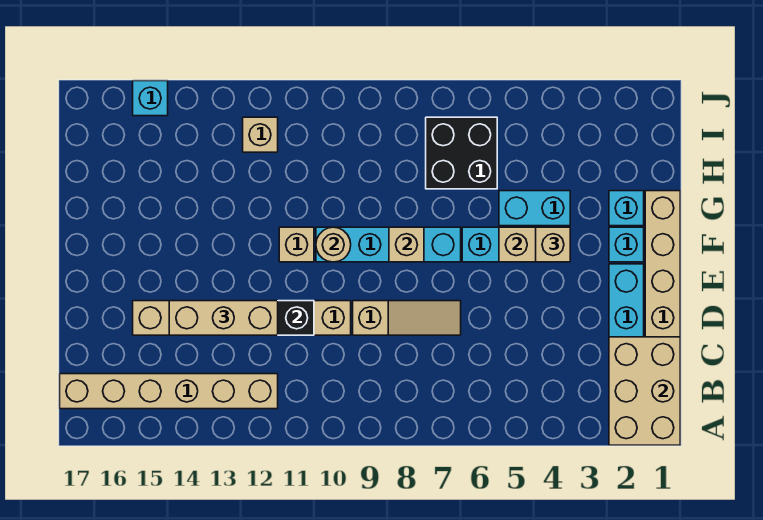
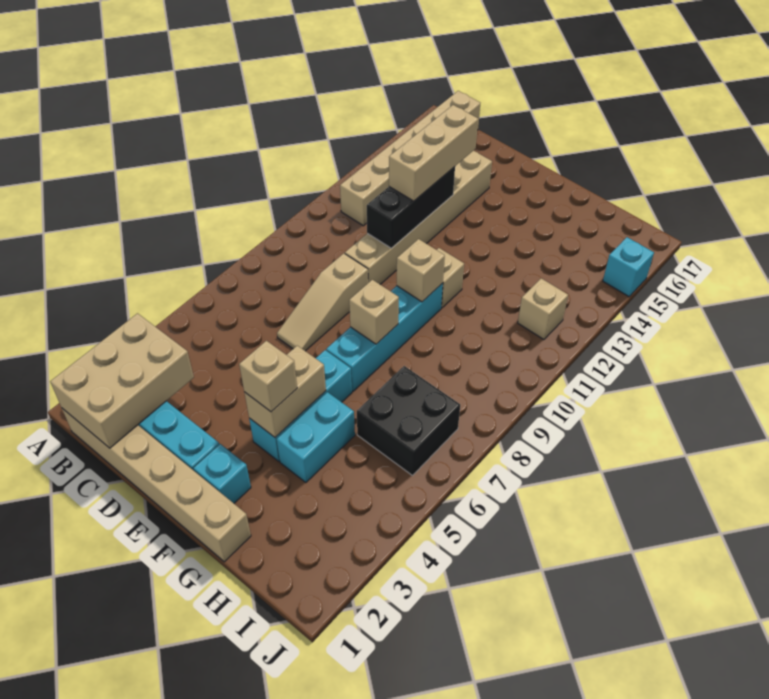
tan brick A1:C2 level 2 -> tan brick B1:C3 level 2
tan round brick F10 level 2 -> tan brick F10 level 2
cyan brick G2 level 1 -> none

